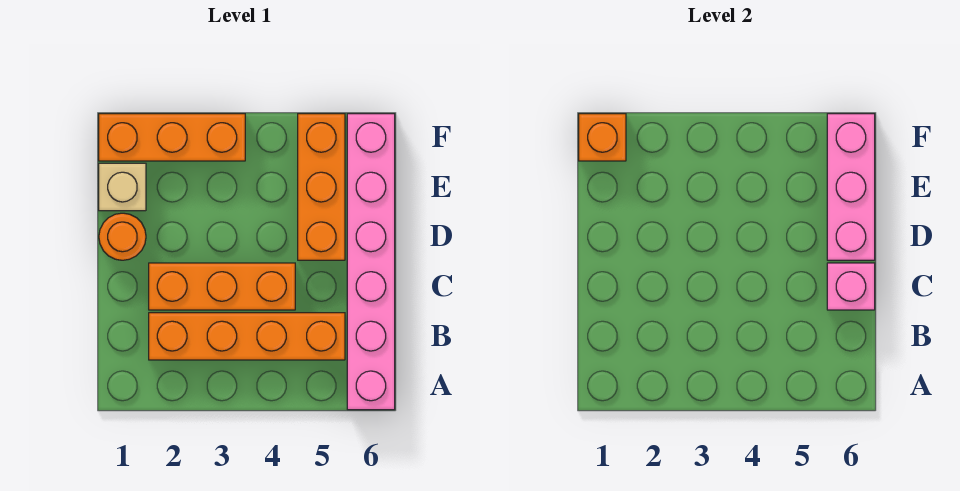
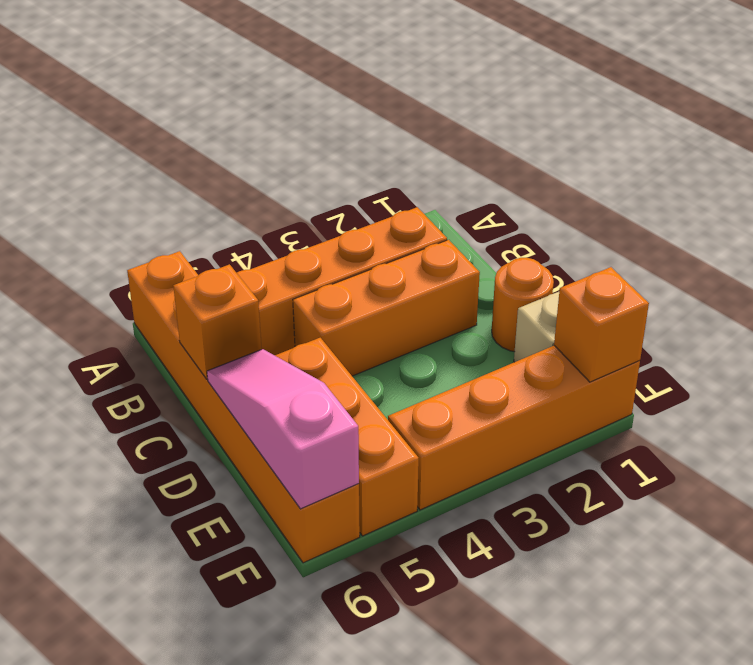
pink brick A6:F6 level 1 -> orange brick A6:F6 level 1
pink brick C6 level 2 -> orange brick C6 level 2
pink brick D6:F6 level 2 -> pink slope D6:F6 level 2 top F
orange brick F1:F3 level 1 -> orange brick F1:F4 level 1

